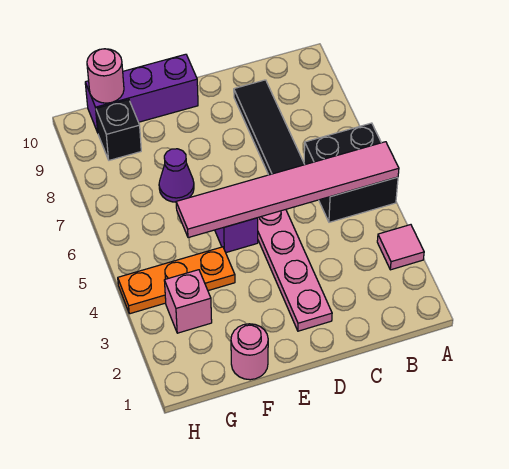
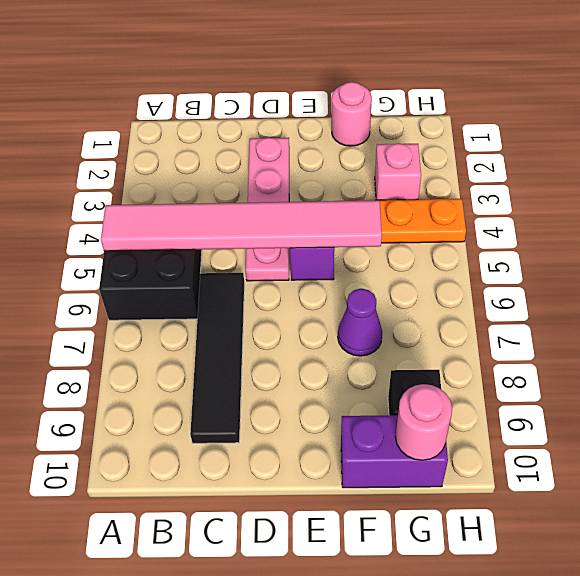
pink tile A3 level 1 -> none
purple brick E10:G10 level 1 -> purple brick F10:G10 level 1

